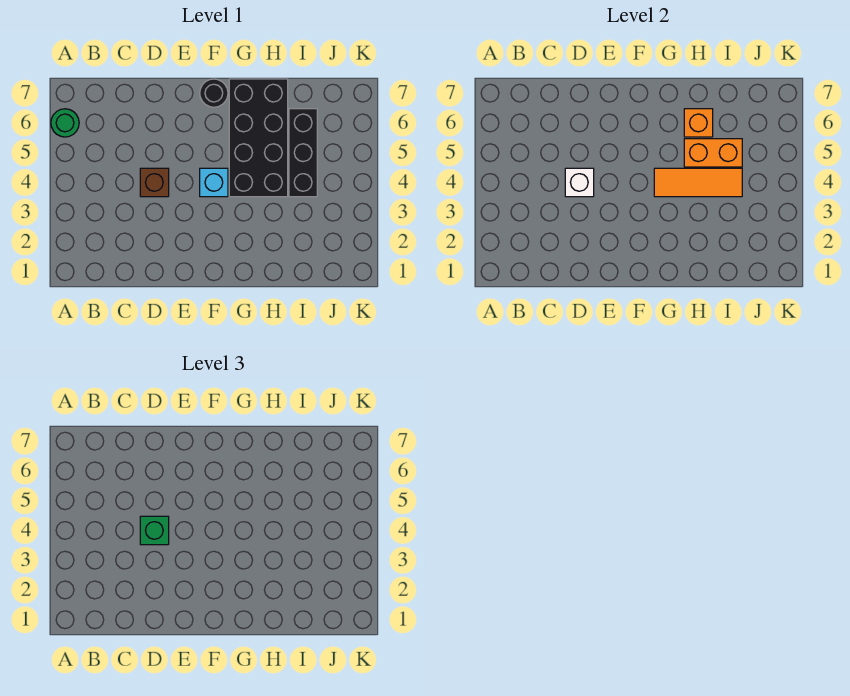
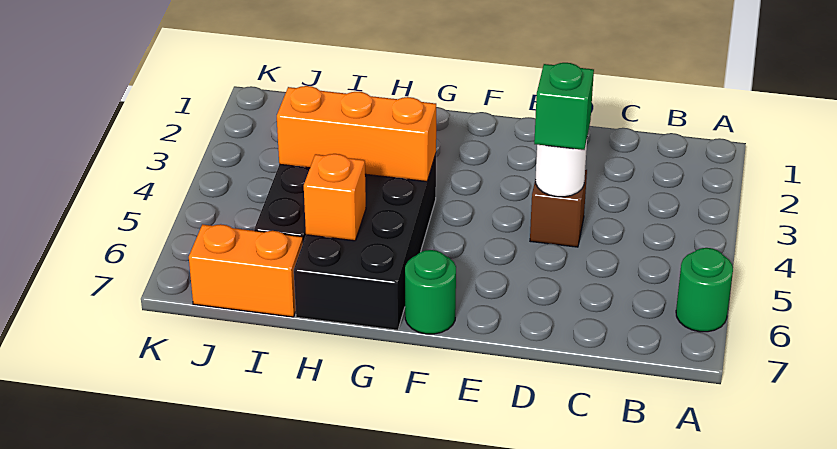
white brick D4 level 2 -> white round brick D4 level 2
cyan brick F4 level 1 -> none
black round brick F7 level 1 -> green round brick F7 level 1
orange tile G4:I4 level 2 -> orange brick G4:I4 level 2
orange brick H5:I5 level 2 -> orange brick I7:J7 level 1

